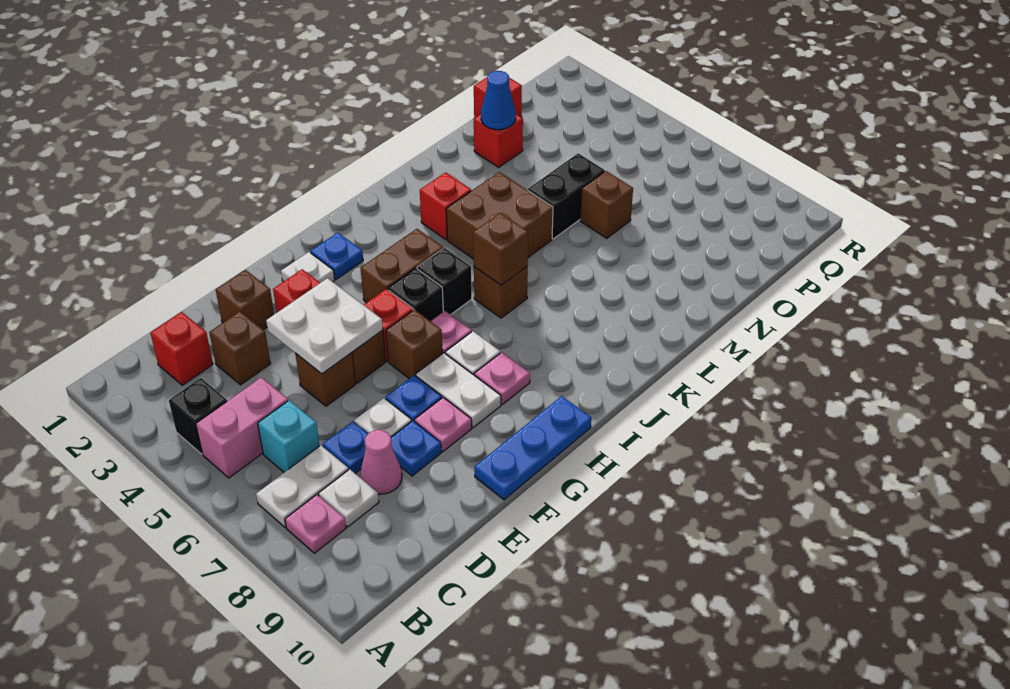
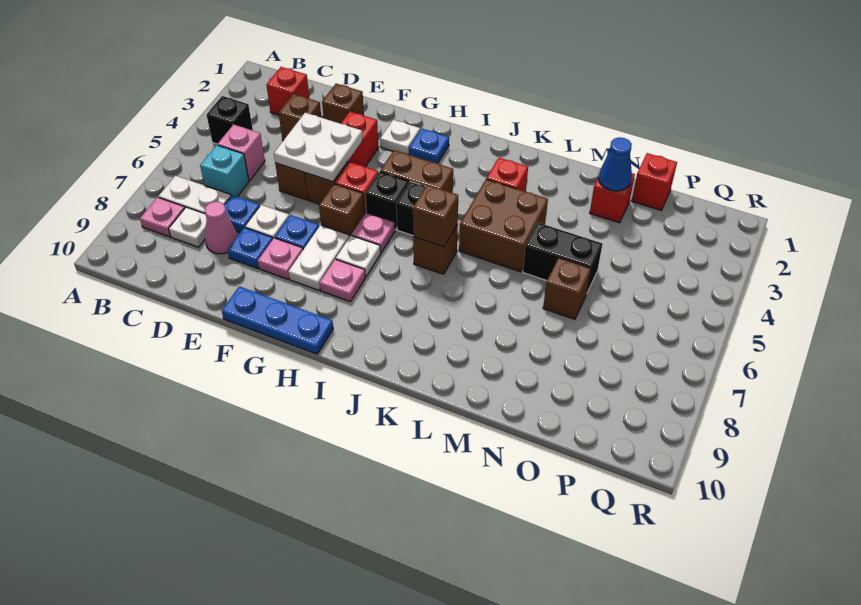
pink brick B5:C5 level 1 -> pink brick C5 level 1

